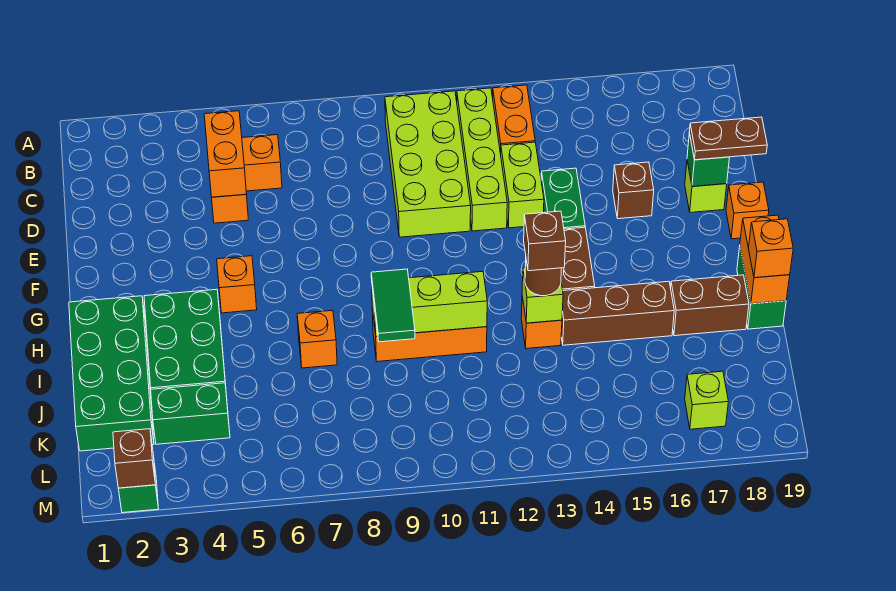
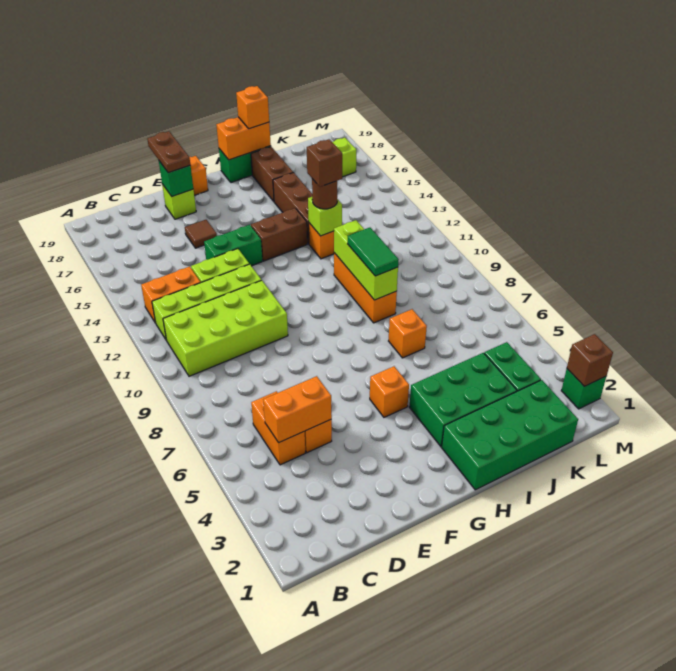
brown brick E16 level 1 -> brown tile E16 level 1
green tile I9:J9 level 3 -> green tile I9:I10 level 3

